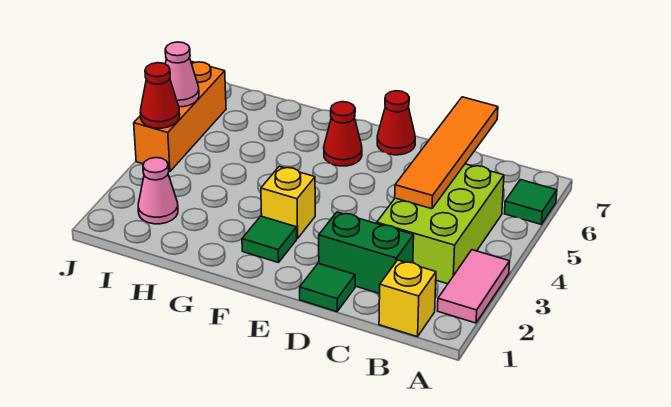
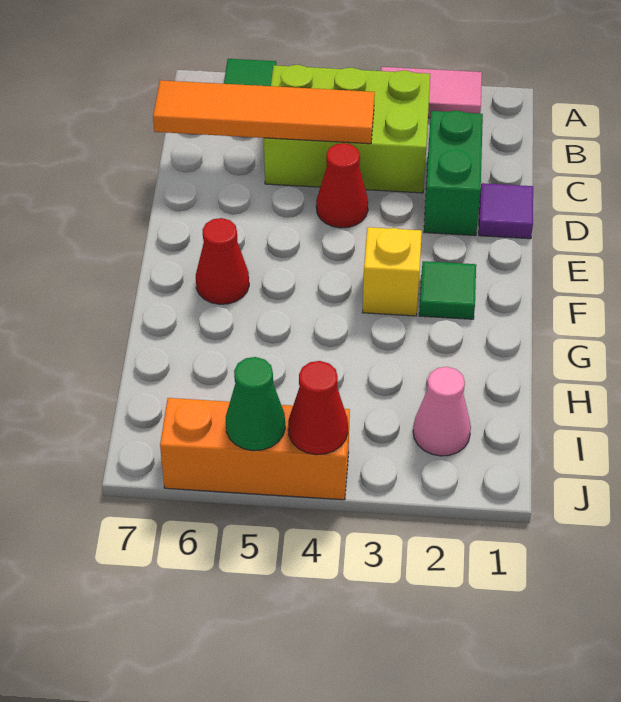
yellow brick B1 level 1 -> none
green tile D1 level 1 -> purple tile D1 level 1
red cone E7 level 1 -> red cone D4 level 1
pink cone J5 level 2 -> green cone J5 level 2

